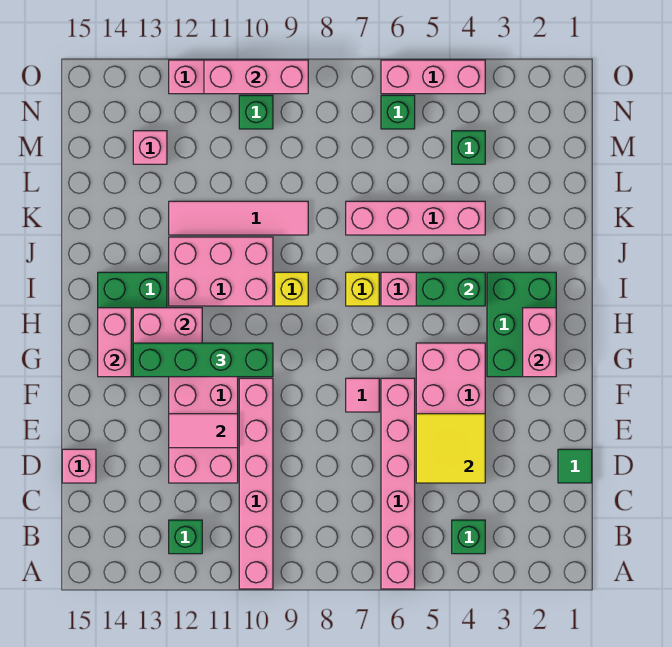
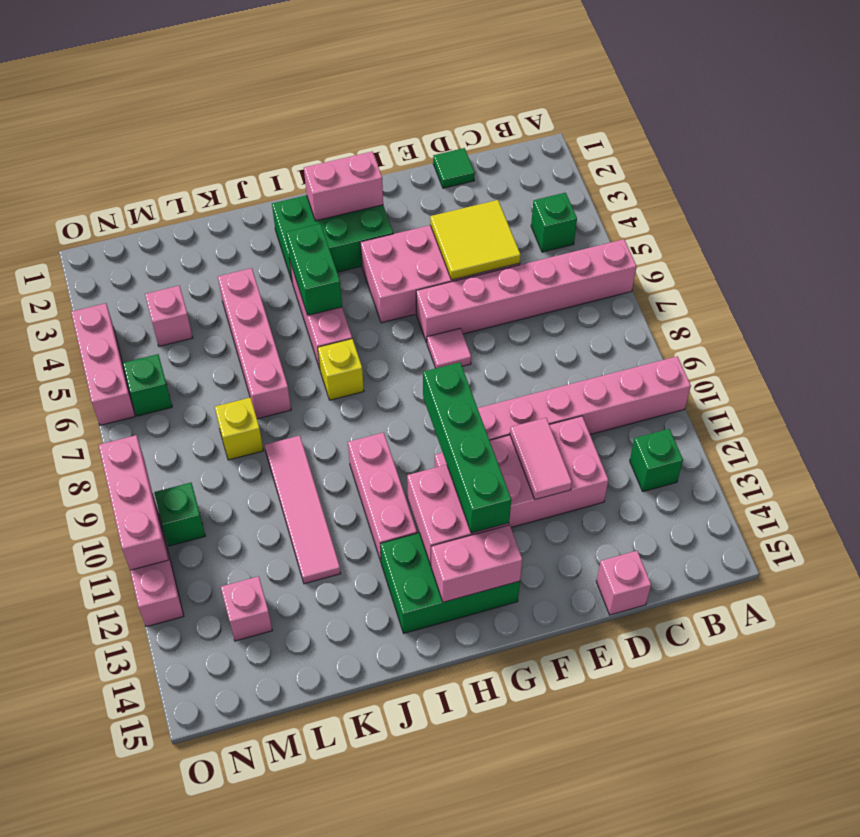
yellow brick I9 level 1 -> yellow brick L8 level 1
pink brick I10:J12 level 1 -> pink brick I10:I12 level 1
green brick M4 level 1 -> pink brick M4 level 1

